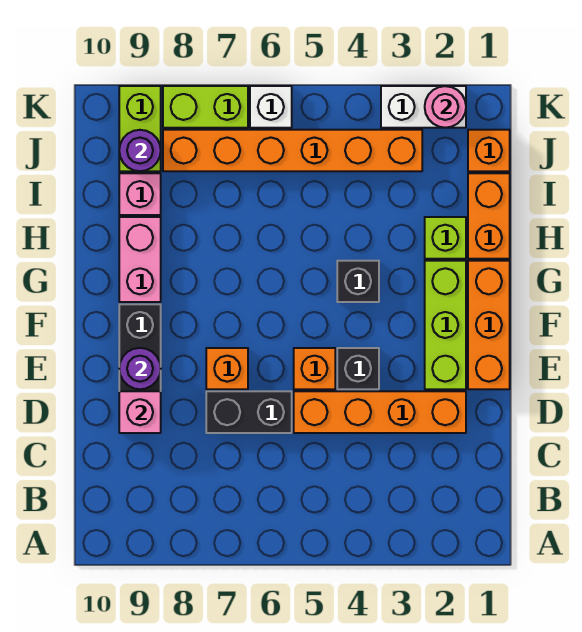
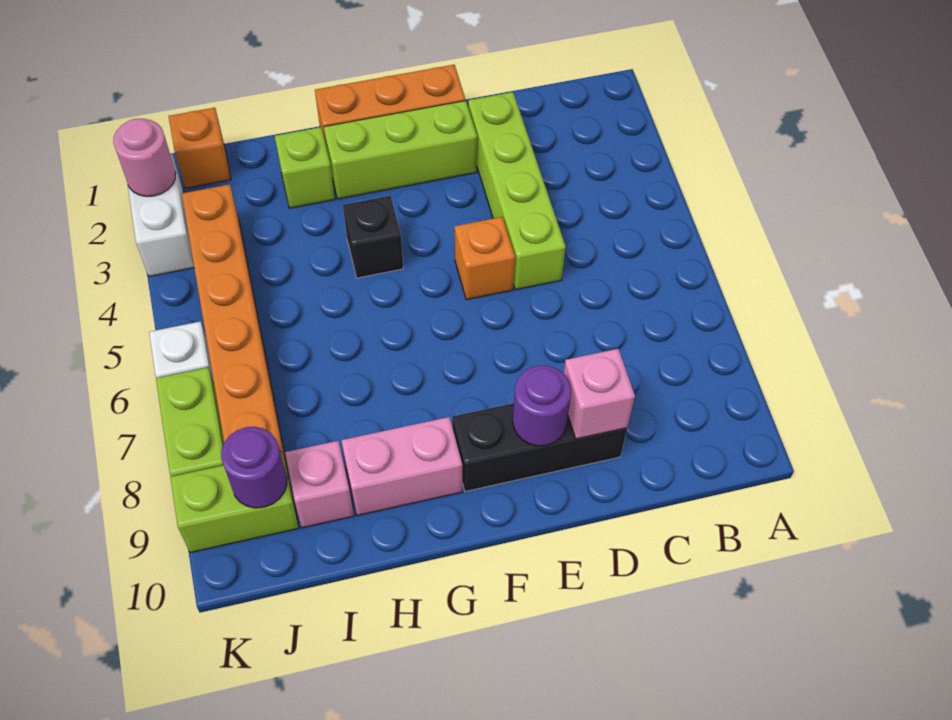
orange brick D2:D5 level 1 -> lime brick D2:D5 level 1
black brick D6:D7 level 1 -> none
black brick E4 level 1 -> none
orange brick E7 level 1 -> none
orange brick H1:I1 level 1 -> none

